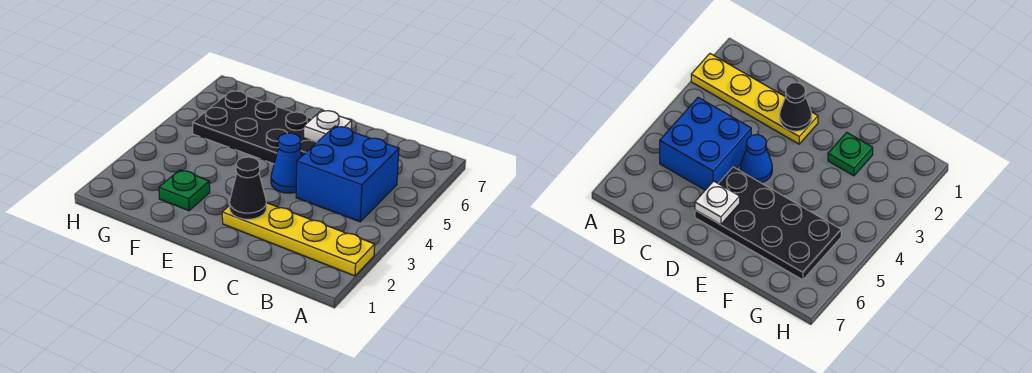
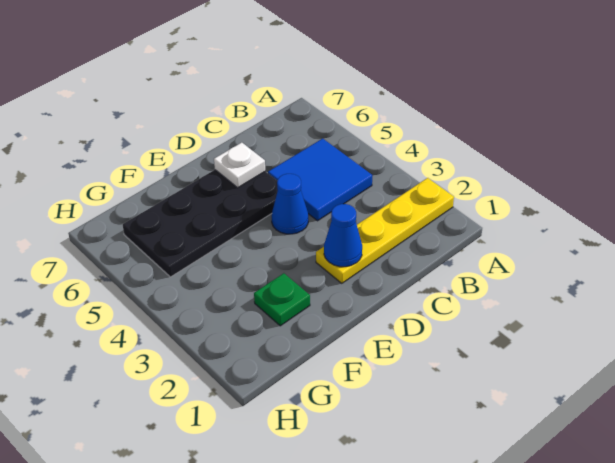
blue brick B4:C5 level 1 -> blue tile B4:C5 level 1
black cone D2 level 2 -> blue cone D2 level 2

